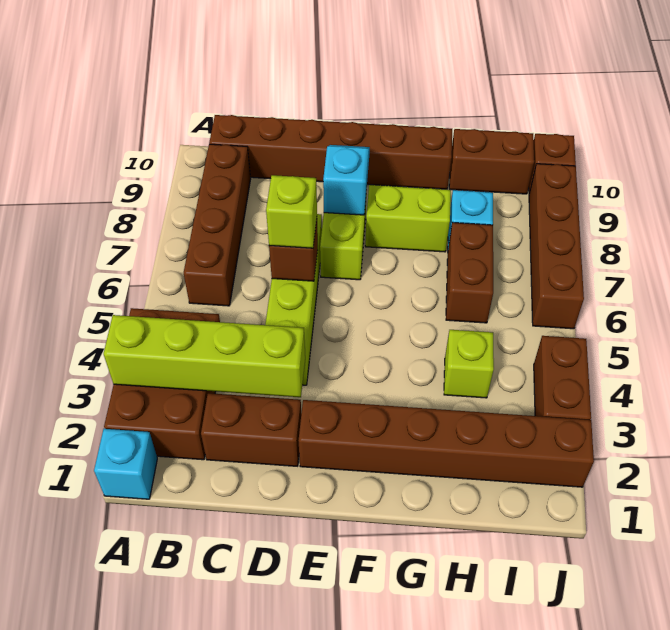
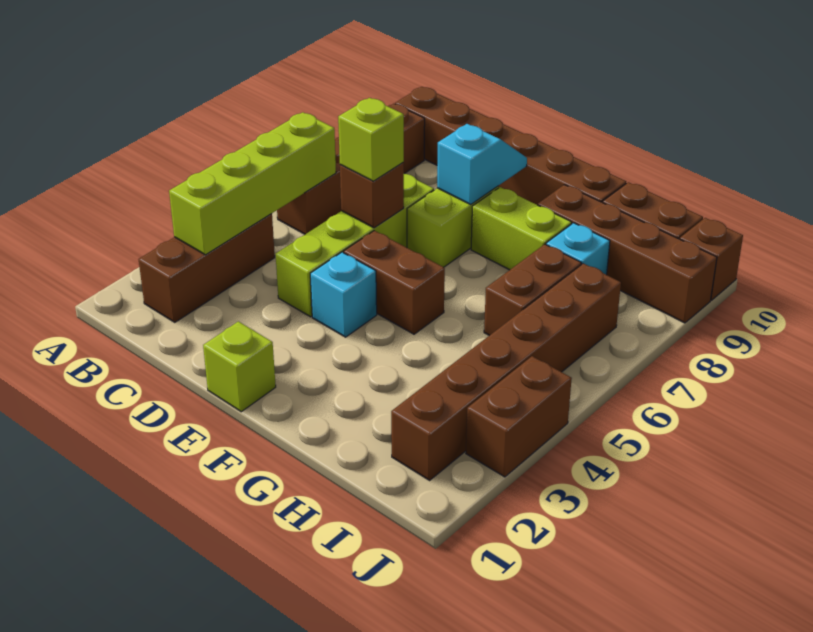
cyan brick A1 level 1 -> cyan brick E4 level 1
brown brick A2:B4 level 1 -> brown brick B2:B4 level 1
lime brick A3:D3 level 2 -> lime brick B3:B6 level 2
brown brick C2:D2 level 1 -> brown brick E5:F5 level 1
brown brick E2:J2 level 1 -> brown brick I2:I7 level 1
lime brick H4 level 1 -> lime brick E1 level 1
brown brick J6:J9 level 1 -> brown brick G9:J9 level 1

